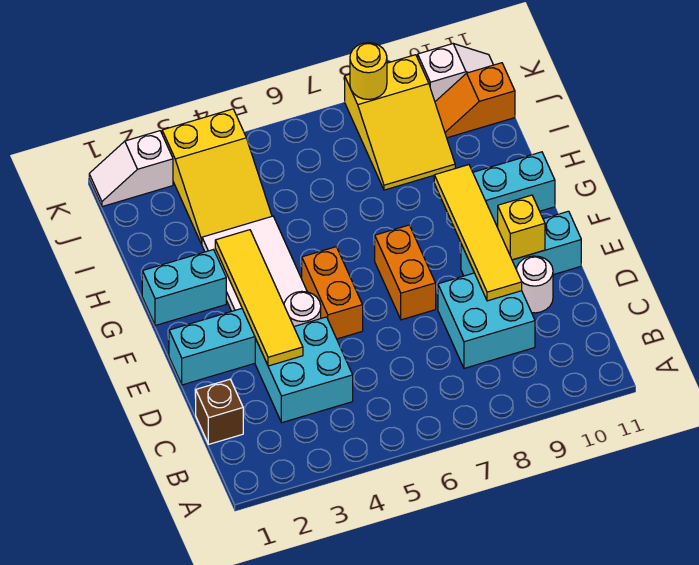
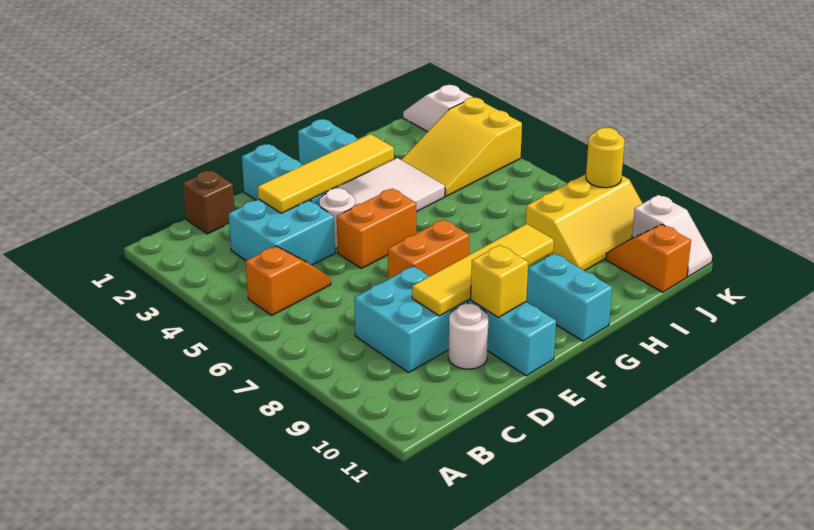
none -> orange slope B5:C5 level 1 top B
yellow slope I8:K9 level 1 top K -> yellow slope I8:K9 level 1 top 8

